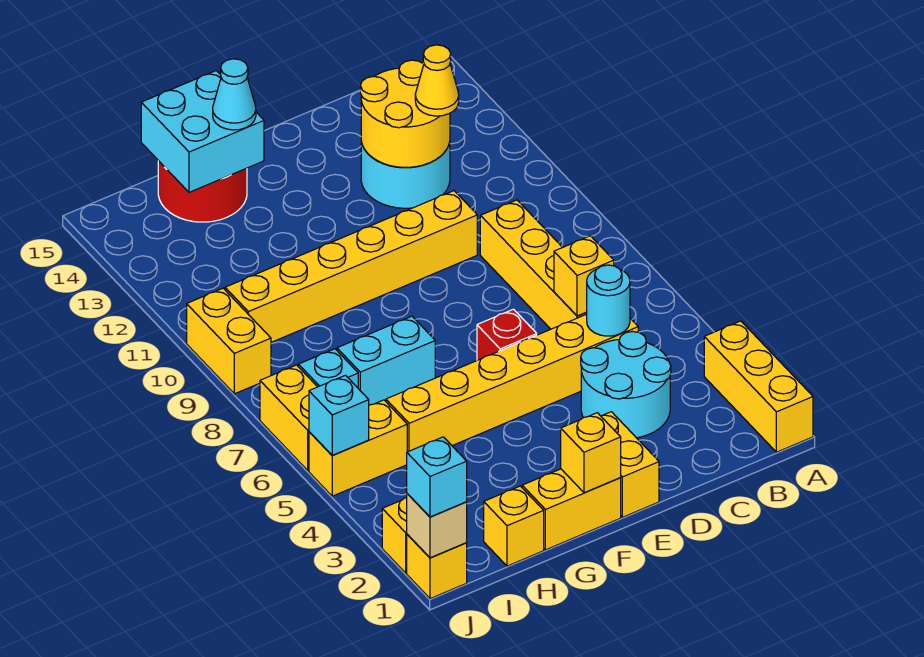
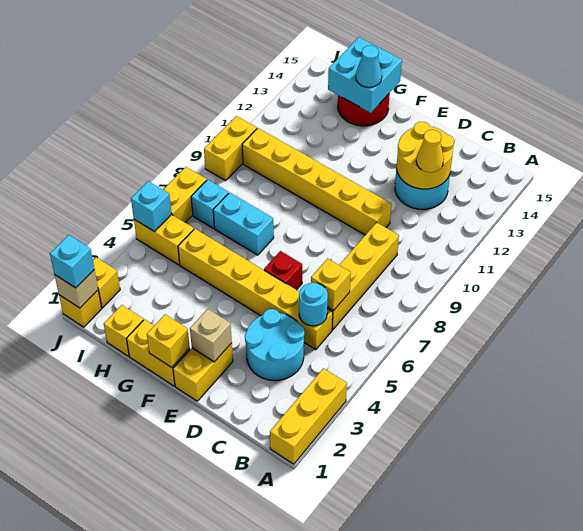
none -> tan brick E2 level 2

